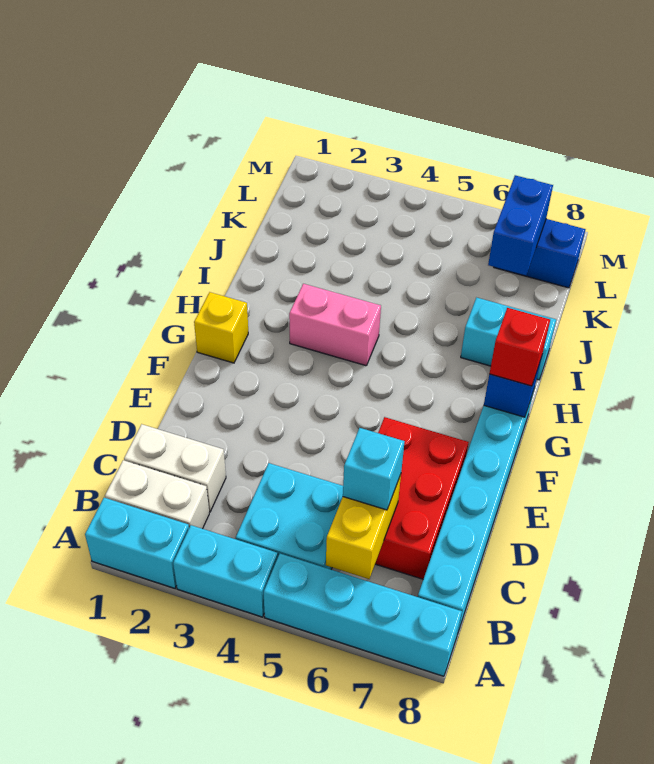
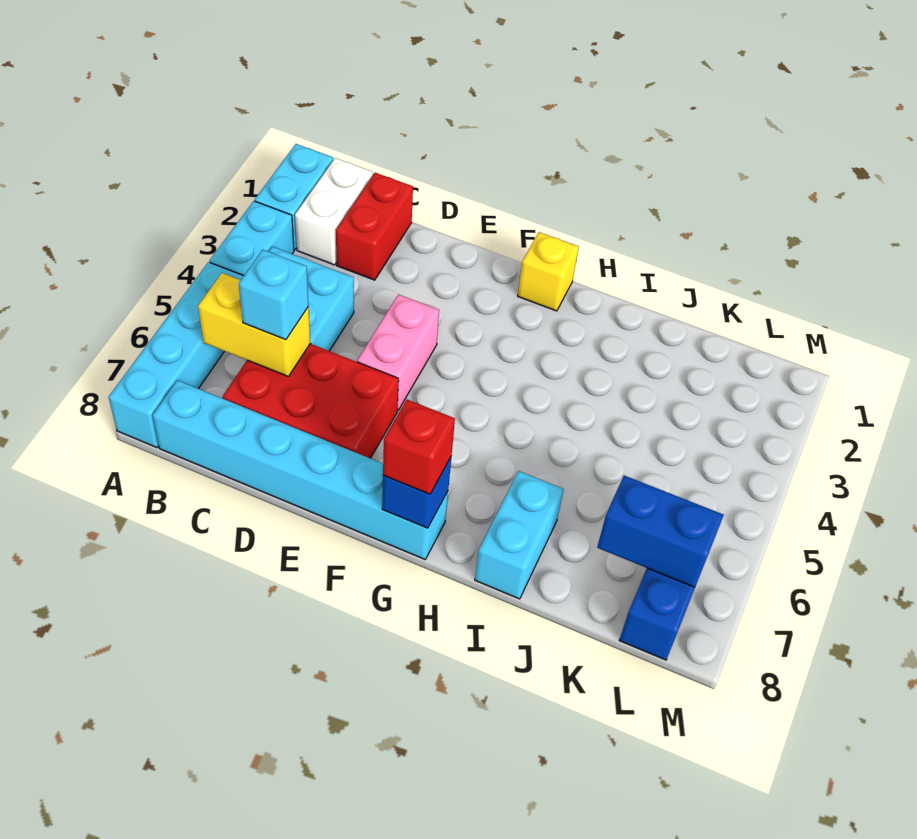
white brick C1:C2 level 1 -> red brick C1:C2 level 1
pink brick H3:H4 level 1 -> pink brick E4:E5 level 1

